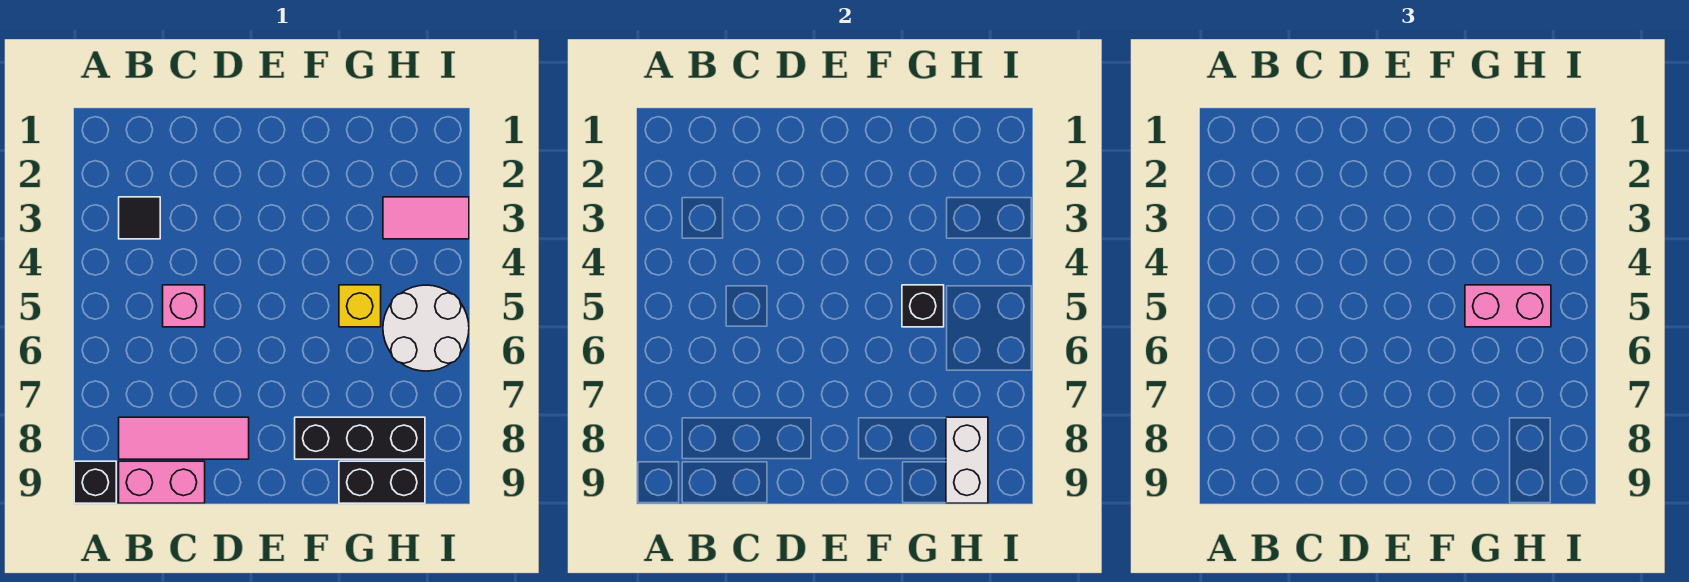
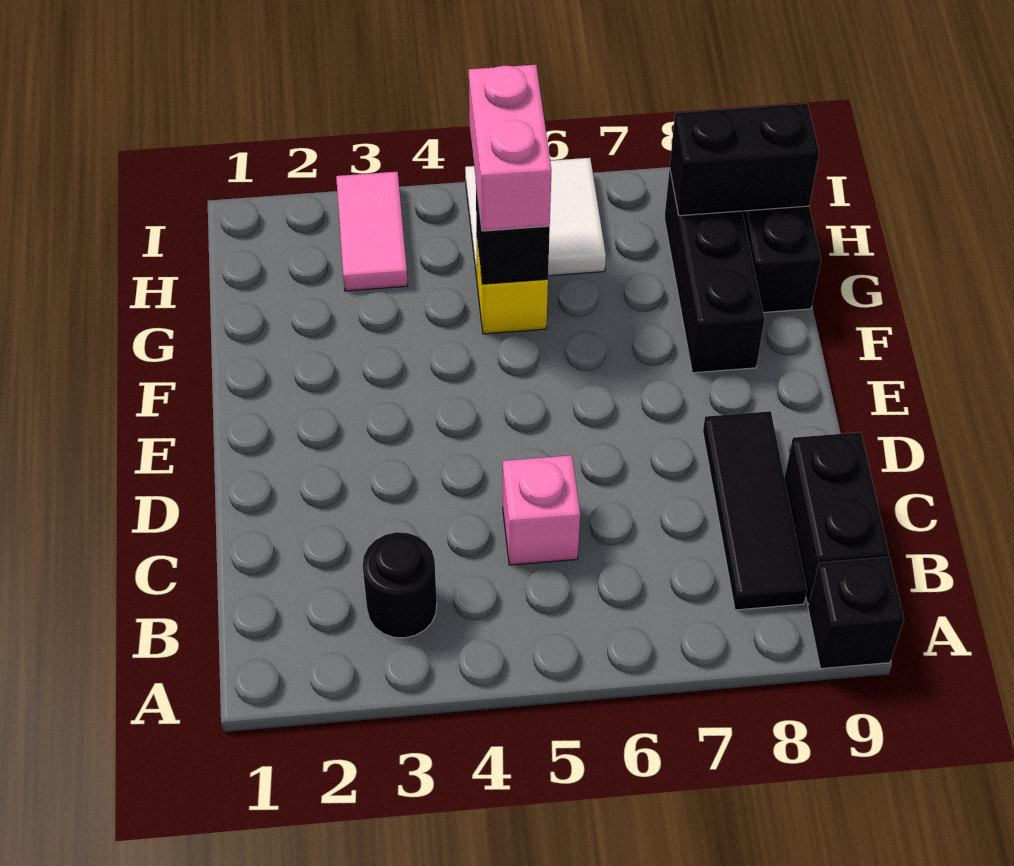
black tile B3 level 1 -> black round brick B3 level 1
pink tile B8:D8 level 1 -> black tile B8:D8 level 1
pink brick B9:C9 level 1 -> black brick B9:C9 level 1
white round brick H5:I6 level 1 -> white tile H5:I6 level 1
white brick H8:H9 level 2 -> black brick H8:H9 level 2

